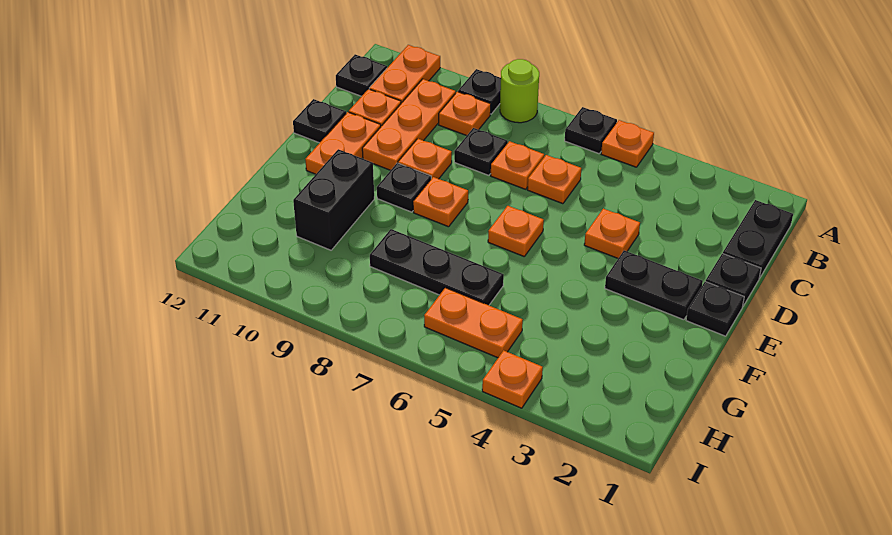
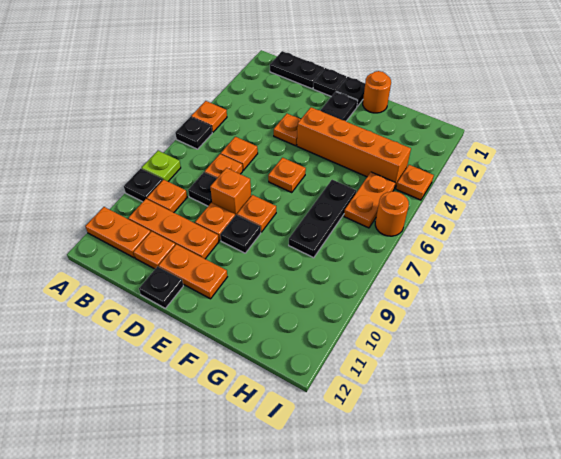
lime round brick A8 level 1 -> lime plate A8 level 1
black plate B12 level 1 -> none
none -> orange brick D8 level 1
none -> orange brick E4:H4 level 1
none -> orange round brick F1 level 1
black brick F10:G10 level 1 -> none
none -> orange round brick I6 level 1

